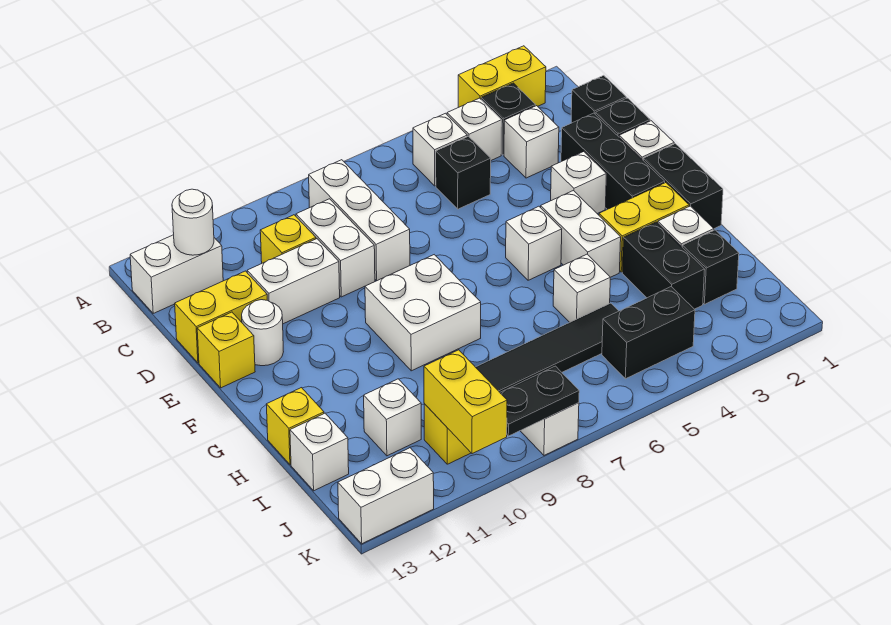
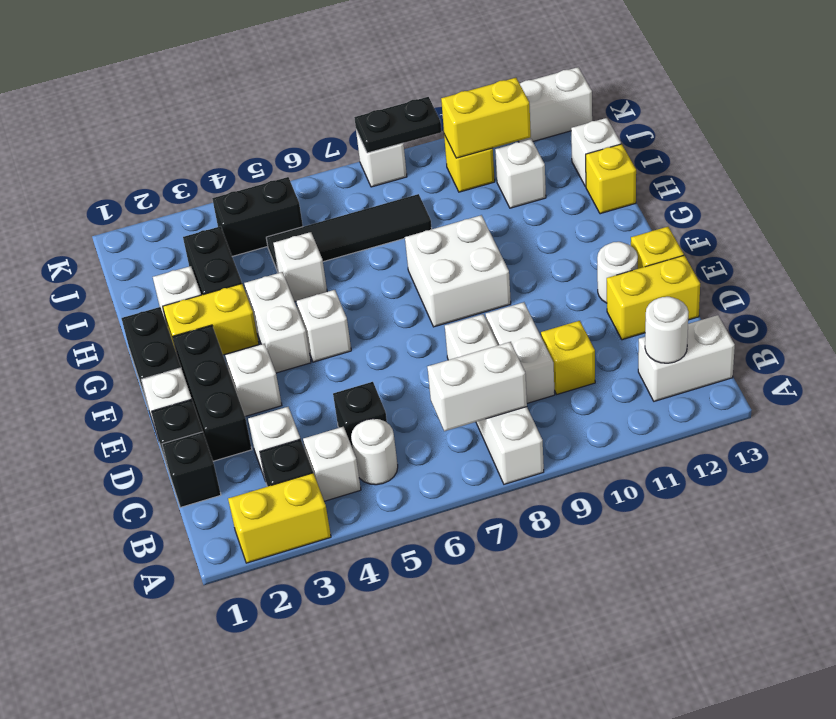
white brick B5 level 1 -> white round brick B5 level 1
white brick B8:D8 level 1 -> white brick A8:D8 level 1
white brick D10:D11 level 1 -> white brick B7:B8 level 2
black brick I2 level 1 -> none
yellow brick J10:K10 level 2 -> yellow brick J10:J11 level 2

